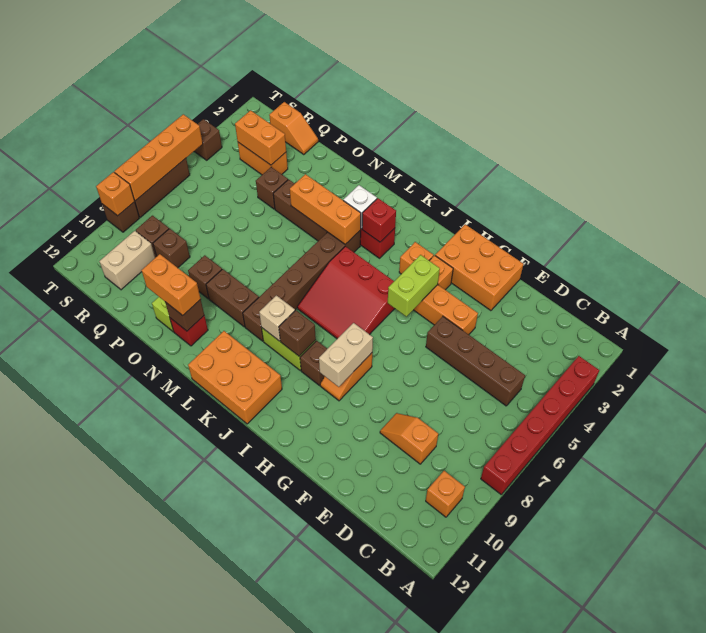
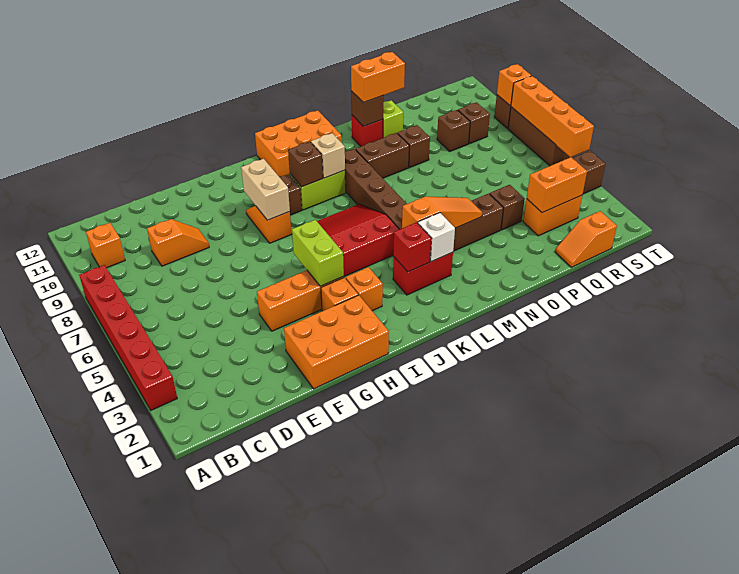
brown brick C5:F5 level 1 -> none
orange brick L4:N4 level 2 -> orange slope L4:N4 level 2 top L
tan brick R10:R11 level 1 -> none

